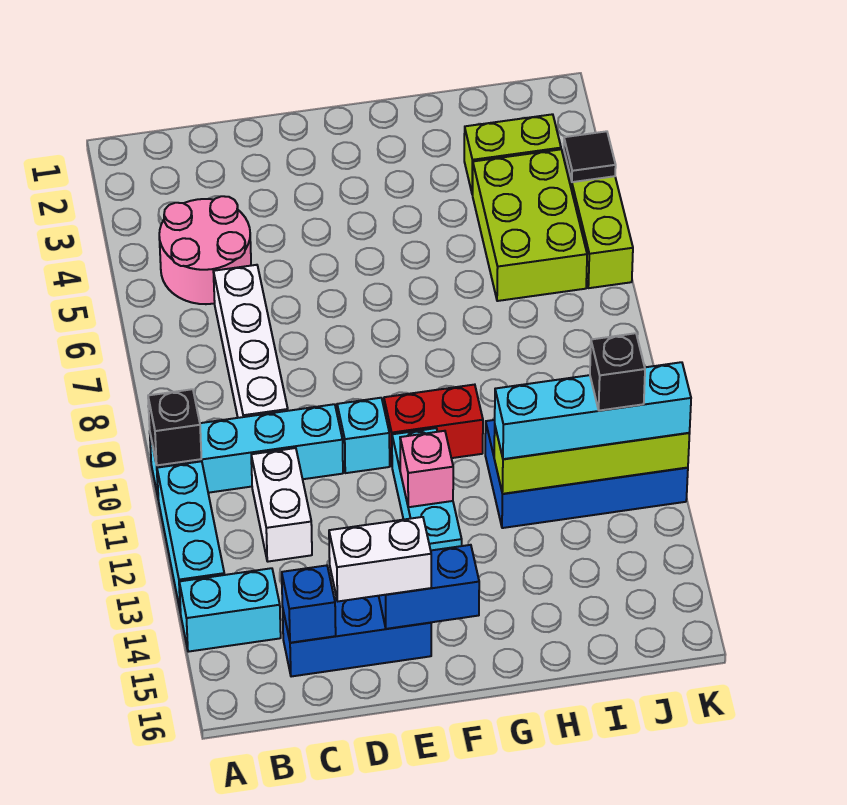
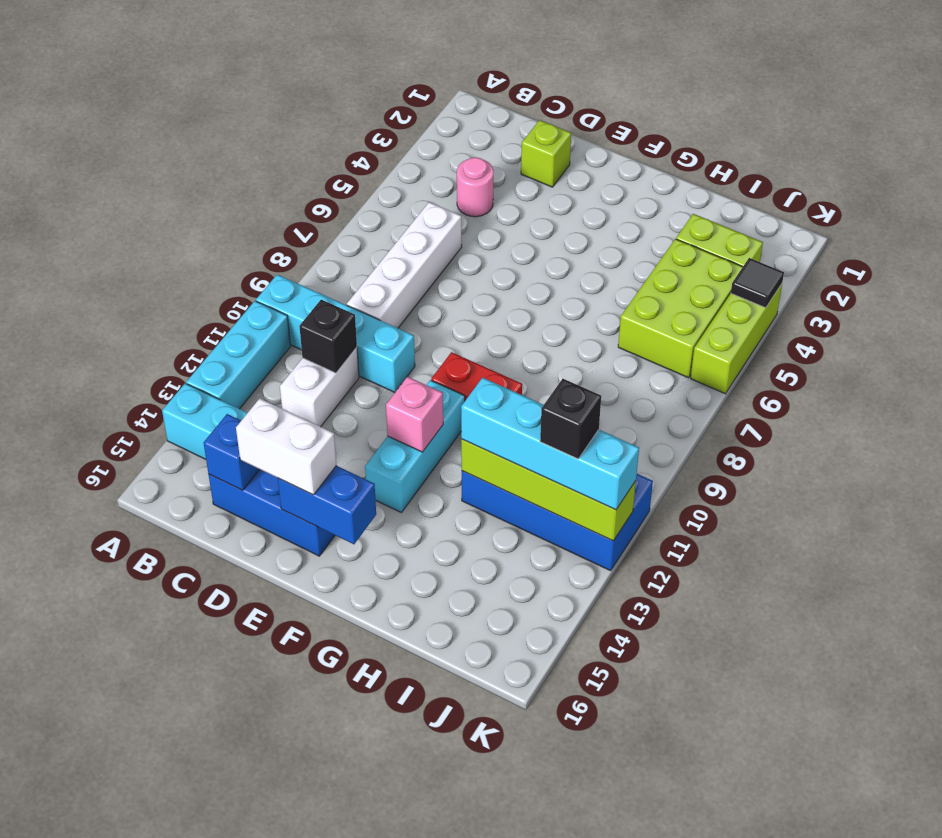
black brick A10 level 2 -> black brick C11 level 2
pink round brick B4:C5 level 1 -> pink round brick C4 level 1
none -> lime brick D2 level 1
cyan brick E10 level 1 -> none

